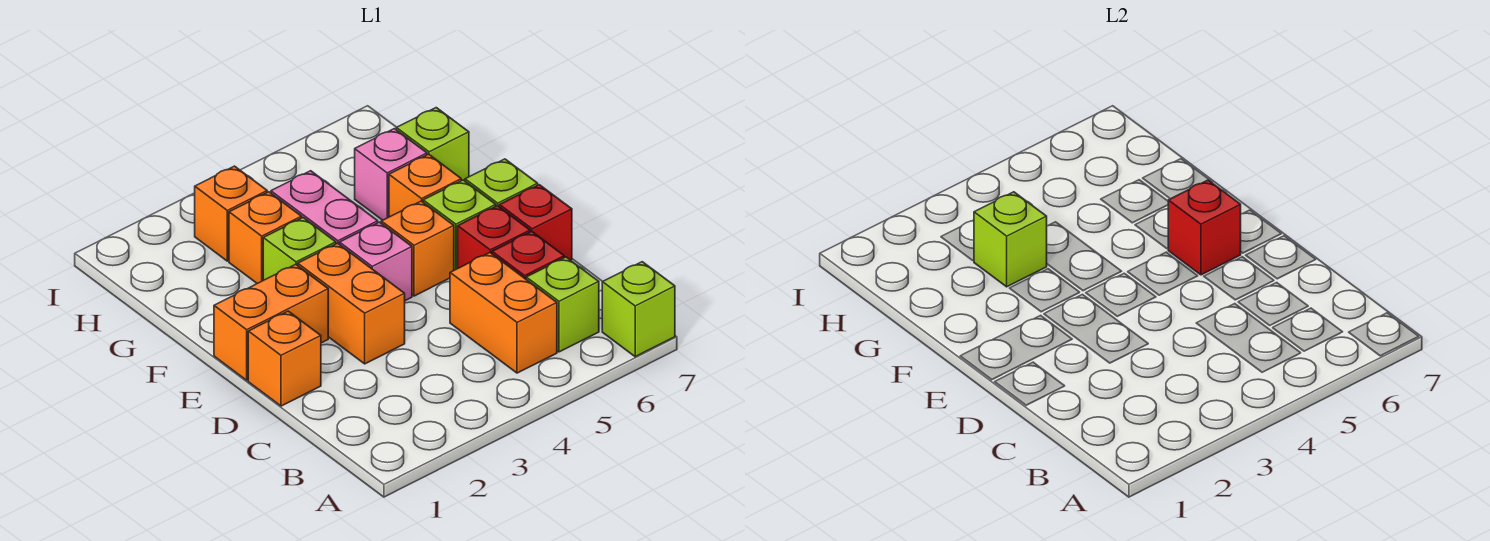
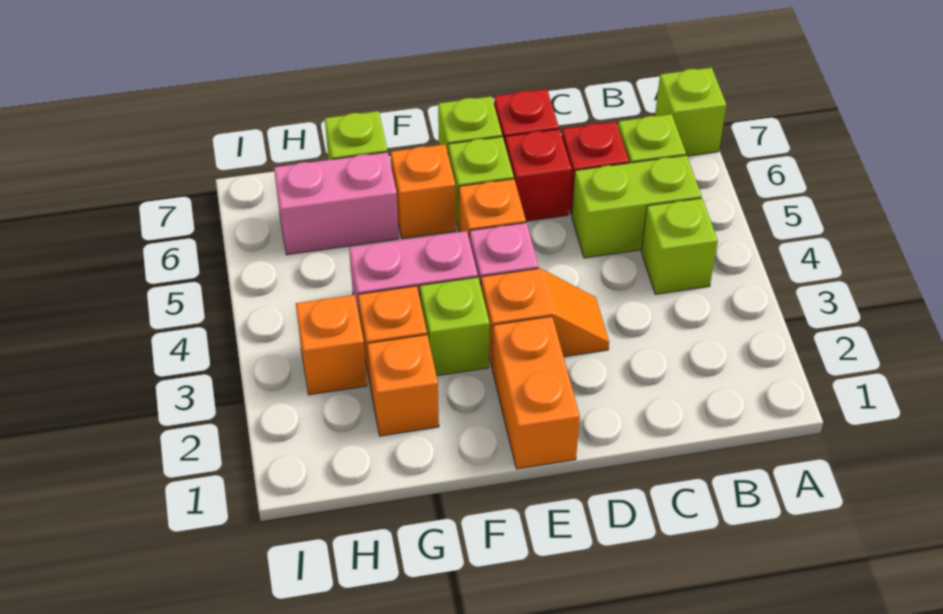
orange brick B5:C5 level 1 -> lime brick B5:C5 level 1
orange brick D1 level 1 -> orange brick G2 level 1
orange brick D3:E3 level 1 -> orange slope D3:E3 level 1 top E
red brick E6 level 2 -> none
lime brick G3 level 2 -> lime brick B4 level 1
pink brick G6 level 1 -> pink brick G6:H6 level 1

